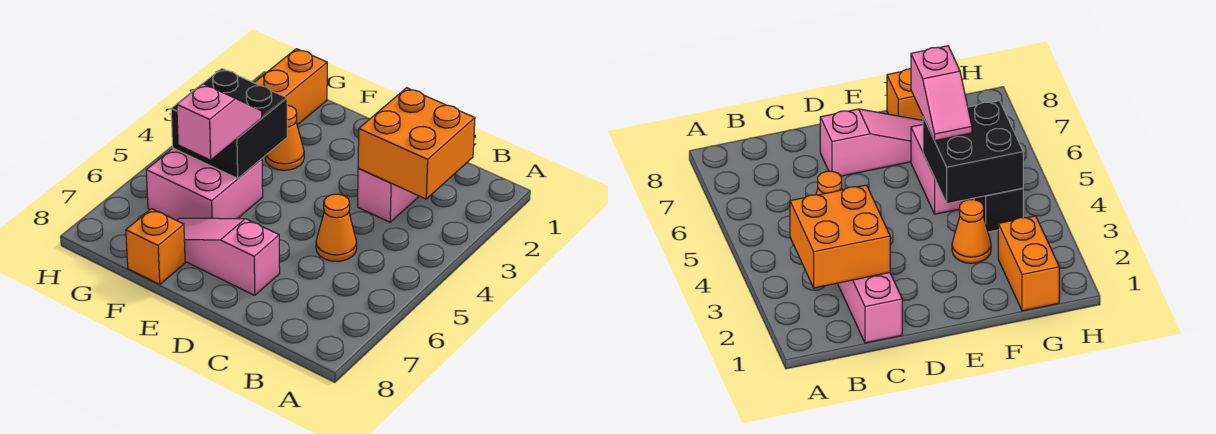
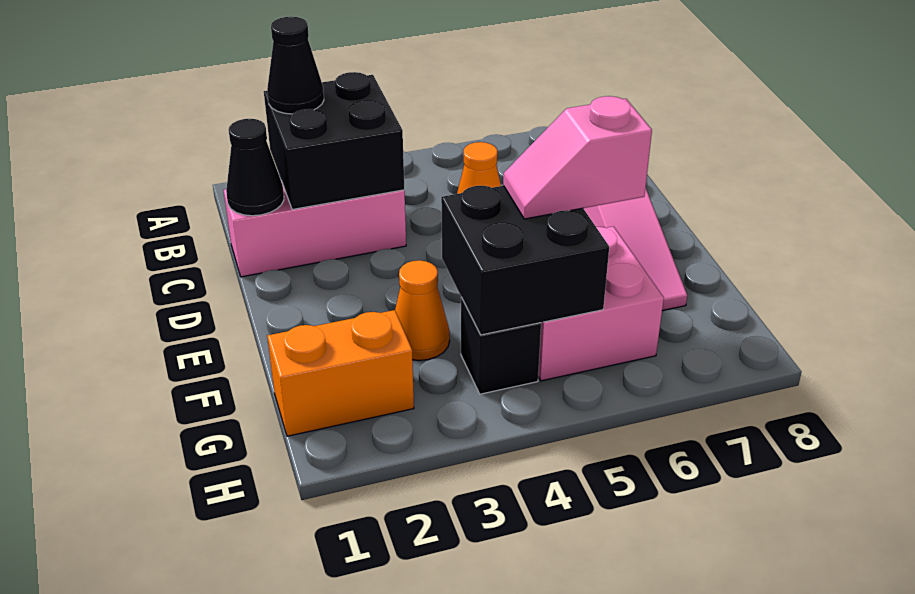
orange brick B2:C3 level 2 -> black brick B2:C3 level 2
none -> black cone B2 level 3
none -> black cone C1 level 2
orange brick F8 level 1 -> none

